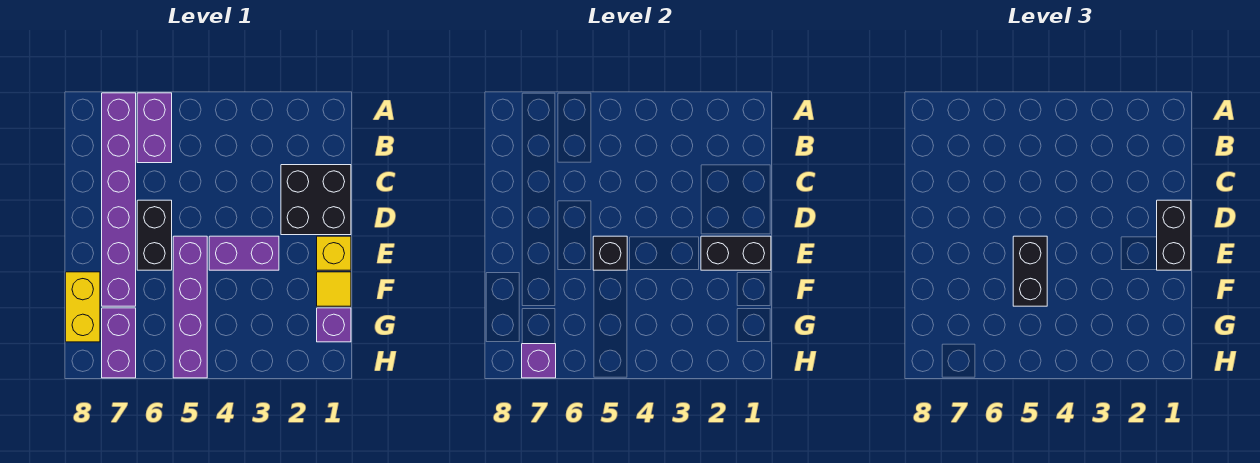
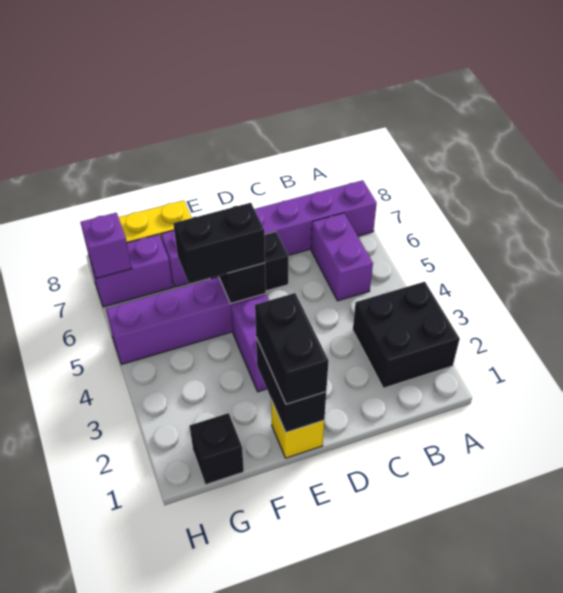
purple brick A6:B6 level 1 -> purple brick B5:B6 level 1
black brick C1:D2 level 1 -> black brick A2:B3 level 1
black brick D1:E1 level 3 -> black brick E1:E2 level 3
yellow tile F1 level 1 -> none
purple brick G1 level 1 -> black brick G1 level 1

